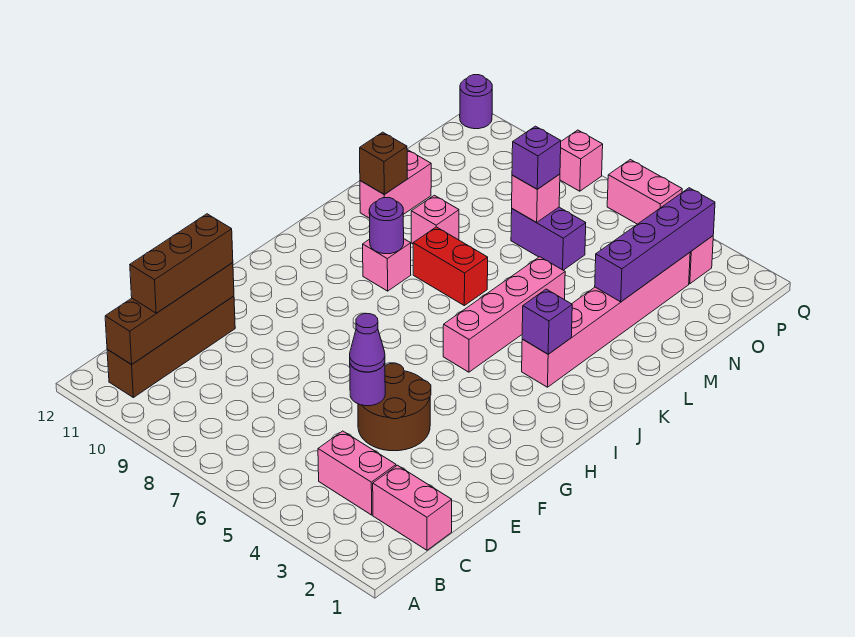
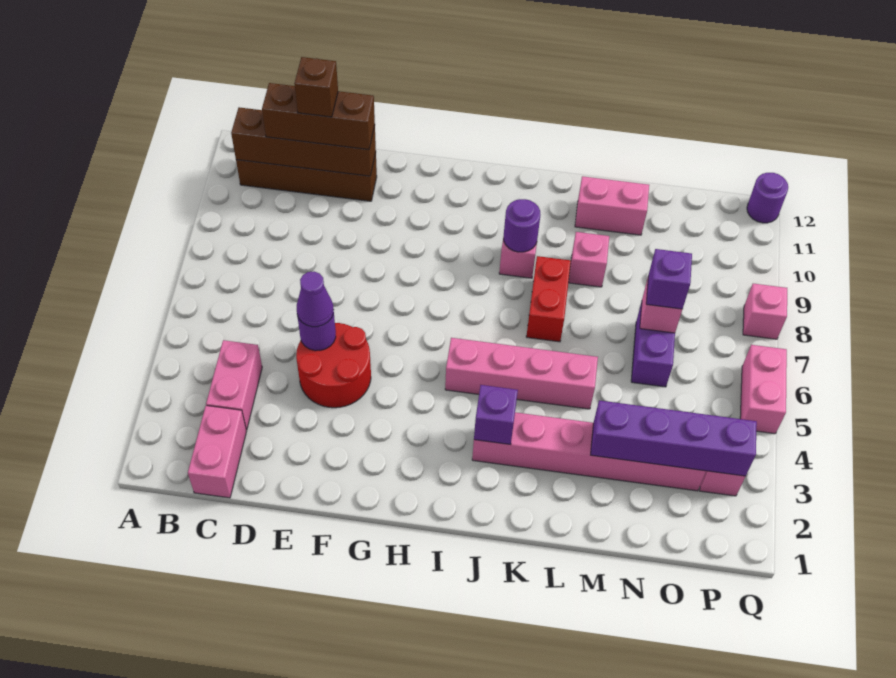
brown round brick E4:F5 level 1 -> red round brick E4:F5 level 1
brown brick L11 level 2 -> brown brick D11 level 4

